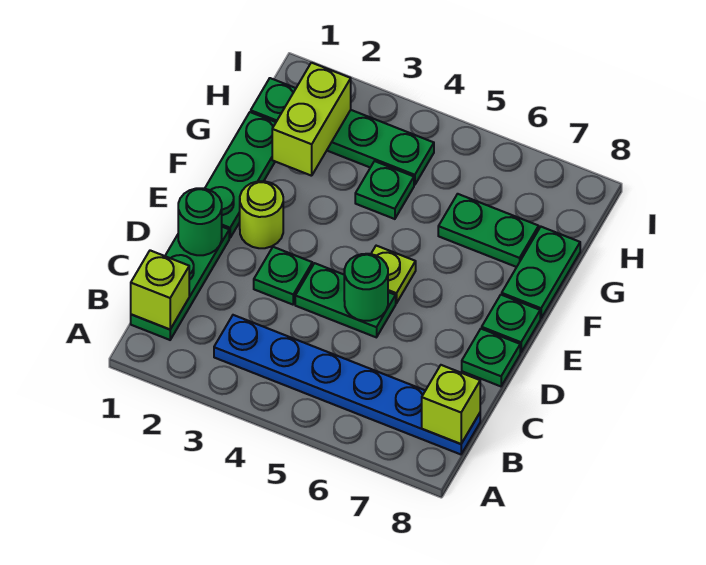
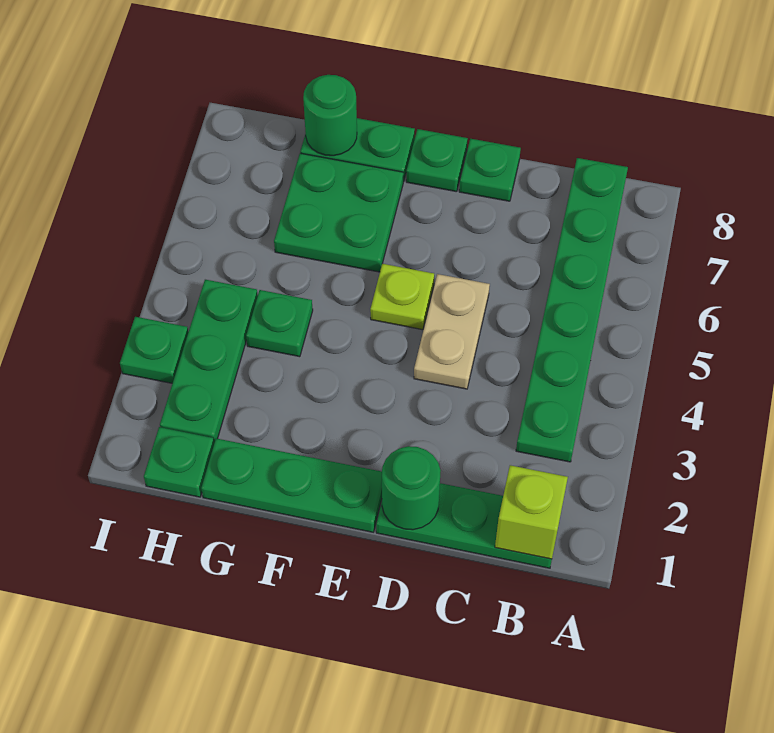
blue plate B3:B8 level 1 -> green plate B3:B8 level 1
lime brick B8 level 2 -> none
green plate D3 level 1 -> green plate I3 level 1
green plate D4:D5 level 1 -> tan plate D4:D5 level 1
green round brick D5 level 2 -> green round brick G8 level 2
lime round brick E2 level 1 -> none
lime brick G2:H2 level 2 -> none
green plate G6:G7 level 1 -> green plate F6:G7 level 1

